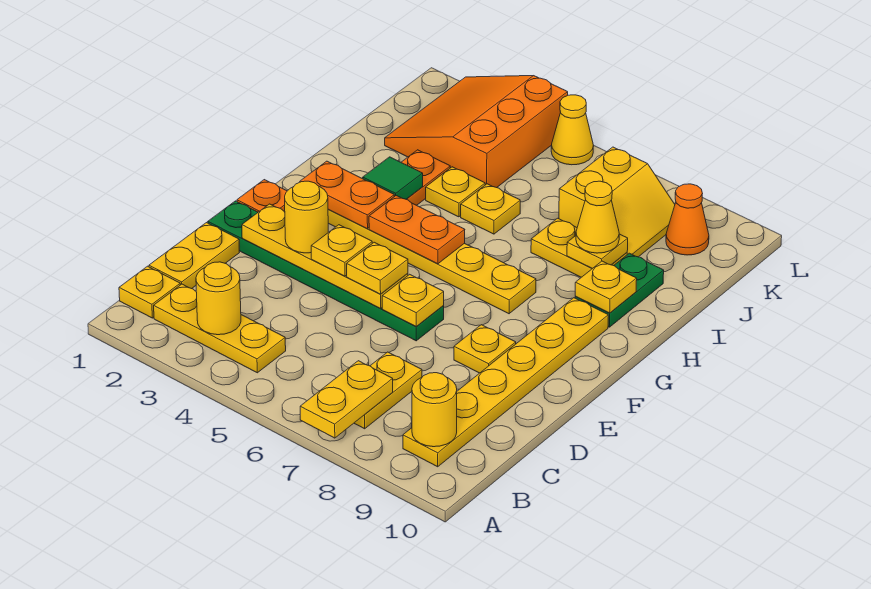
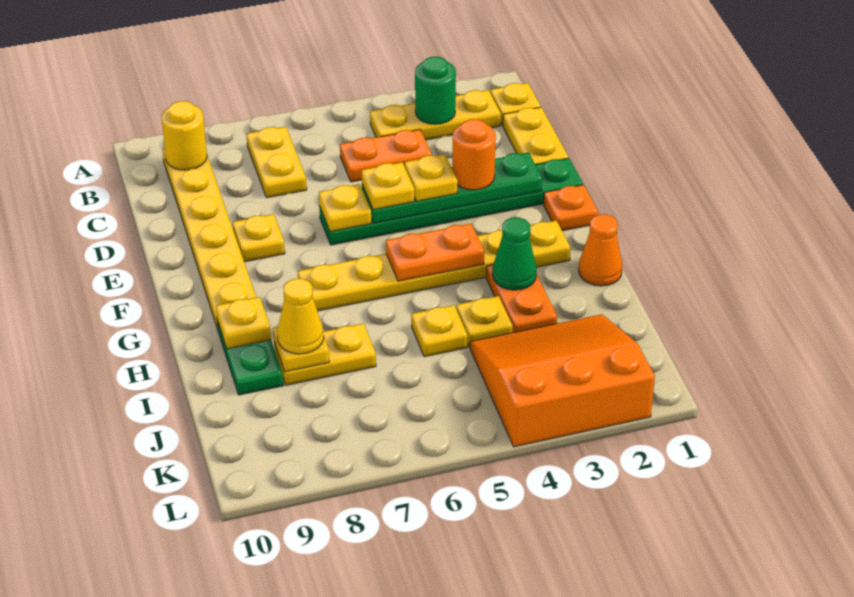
yellow plate A7:B7 level 2 -> none
yellow round brick B3 level 2 -> green round brick B3 level 2
yellow plate E2:E5 level 2 -> green plate E2:E5 level 2
yellow round brick E3 level 3 -> orange round brick E3 level 3
orange plate G2:G3 level 2 -> orange plate C4:C5 level 1
green tile H3 level 2 -> green cone H3 level 2
orange slope J2:L4 level 1 top 4 -> orange slope J2:L4 level 1 top L
yellow slope J7:K8 level 1 top 7 -> none
orange cone K9 level 1 -> orange cone H1 level 1
yellow cone L5 level 1 -> none

